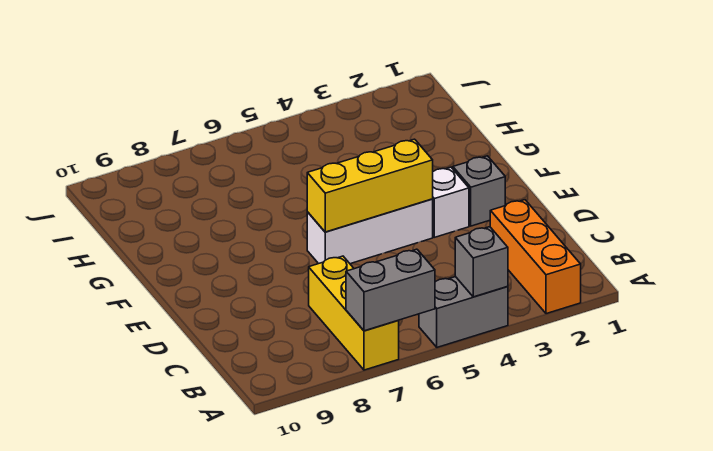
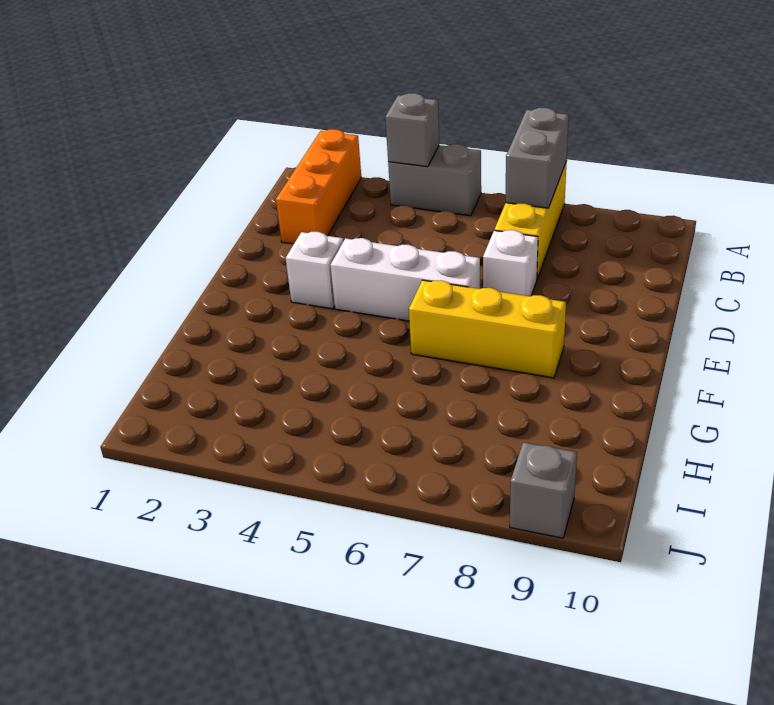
grey brick A6:A7 level 2 -> grey brick A7:B7 level 2
none -> white brick D7 level 1
grey brick E2 level 1 -> grey brick J9 level 1
yellow brick E4:E6 level 2 -> yellow brick F6:F8 level 1

